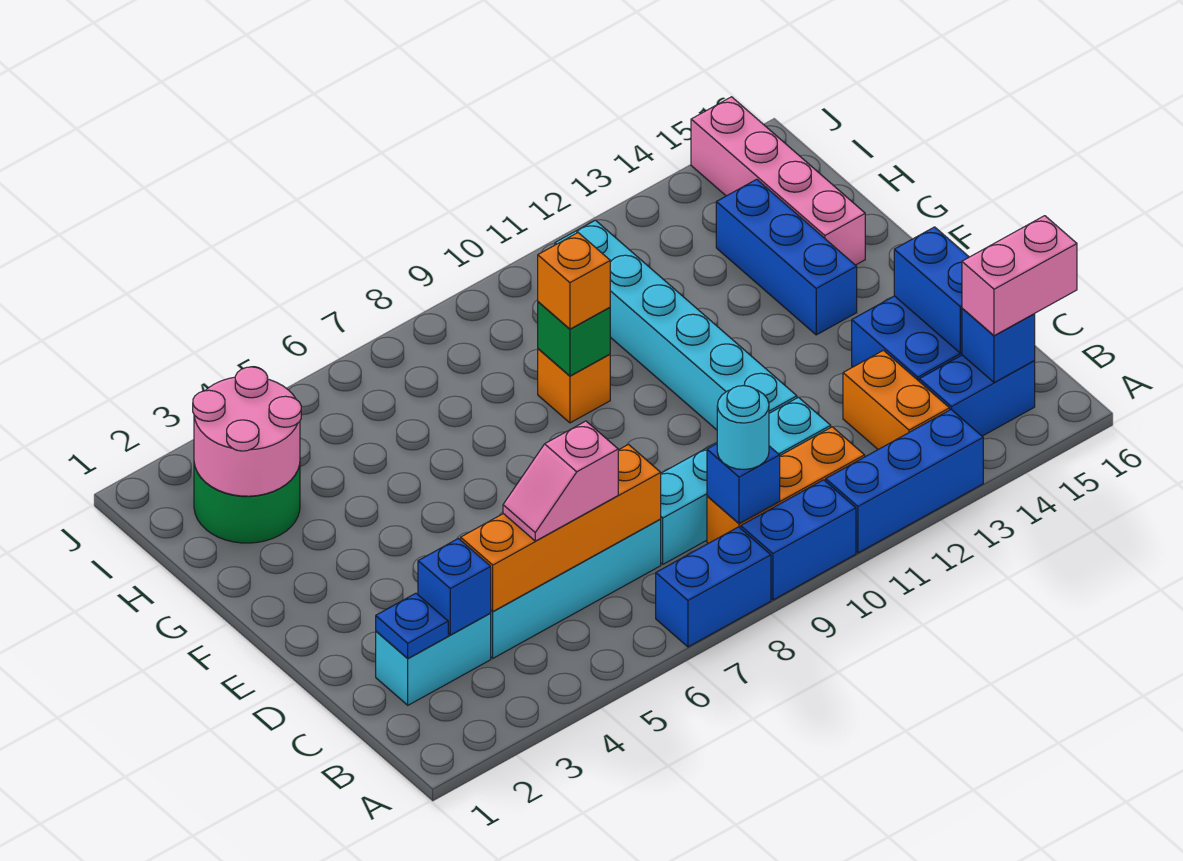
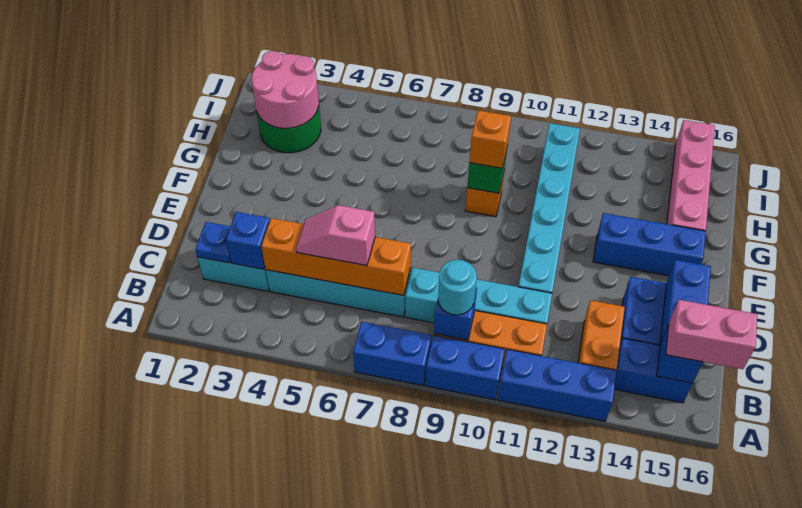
blue brick F14:H14 level 1 -> blue brick F13:F15 level 1

